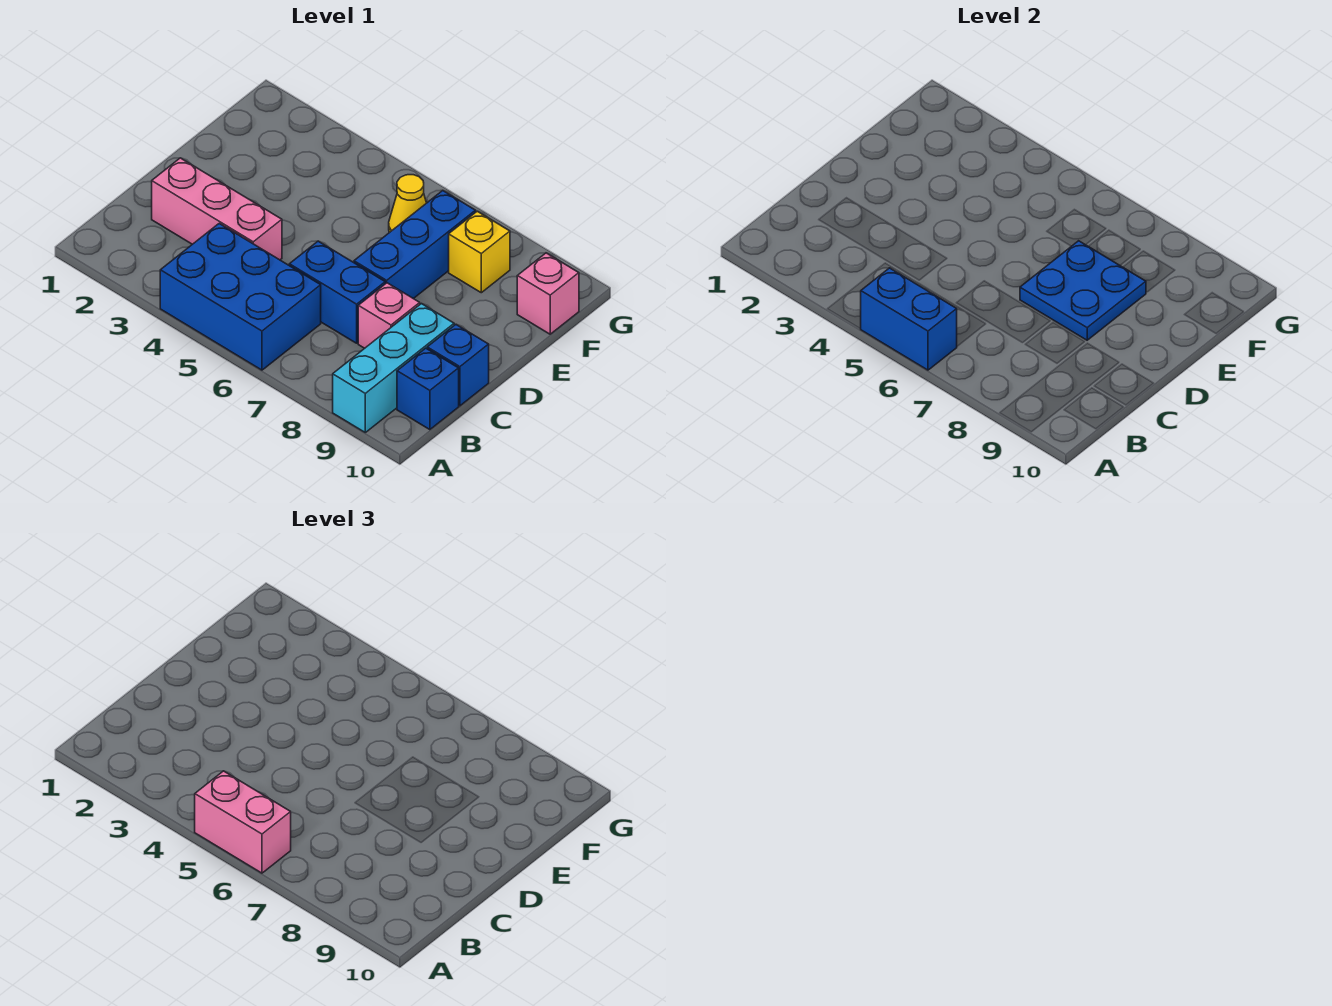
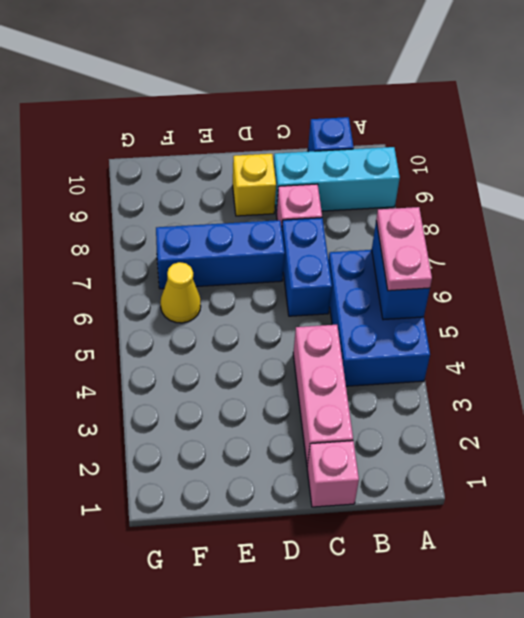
pink brick A5:A6 level 3 -> pink plate A5:A6 level 3
blue brick C10 level 1 -> none
blue plate D7:E8 level 2 -> none
yellow brick F8 level 1 -> yellow brick D9 level 1
pink brick F10 level 1 -> pink brick C1 level 1

